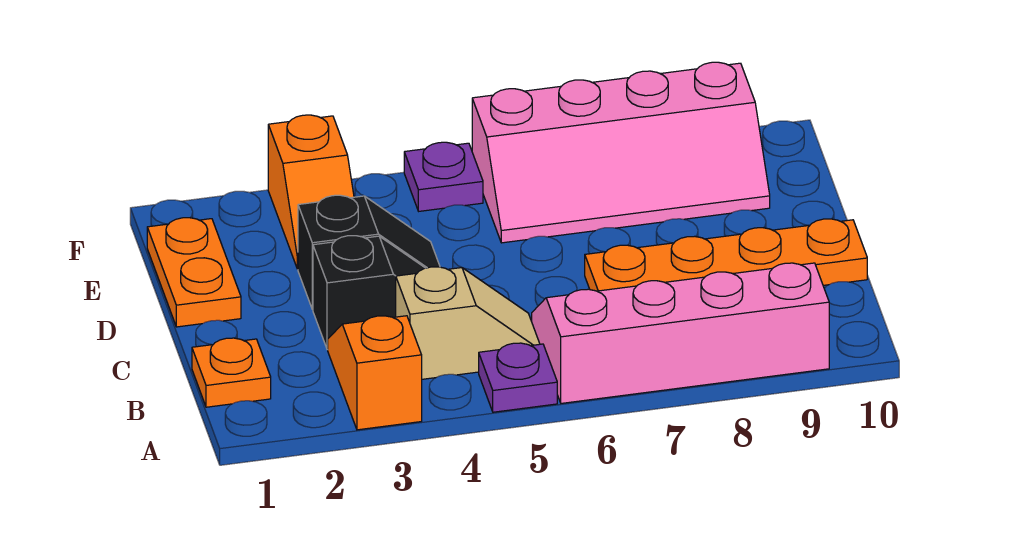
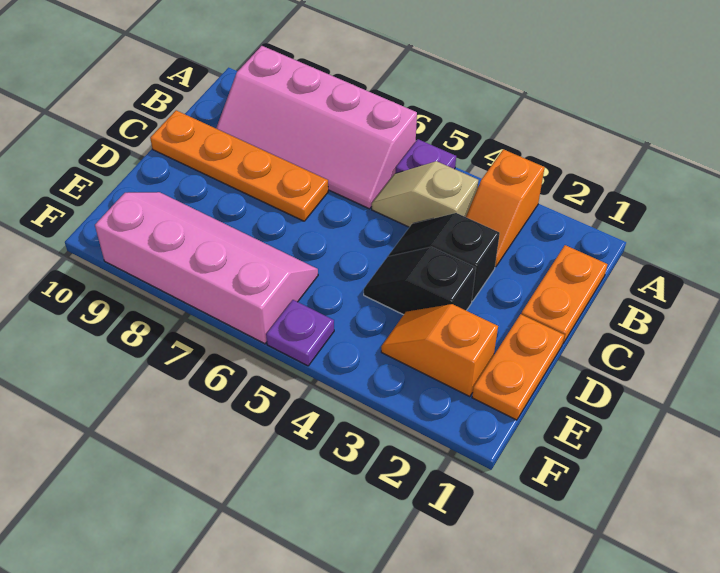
orange plate B1 level 1 -> orange plate B1:C1 level 1
orange slope E3:F3 level 1 top F -> orange slope E2:E3 level 1 top 2

